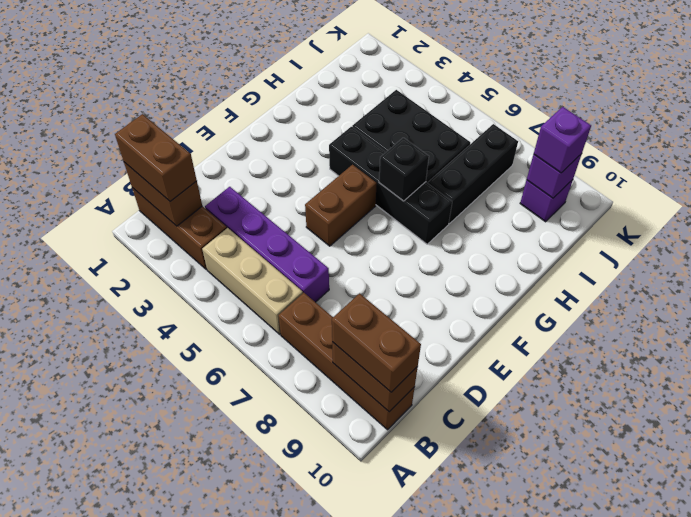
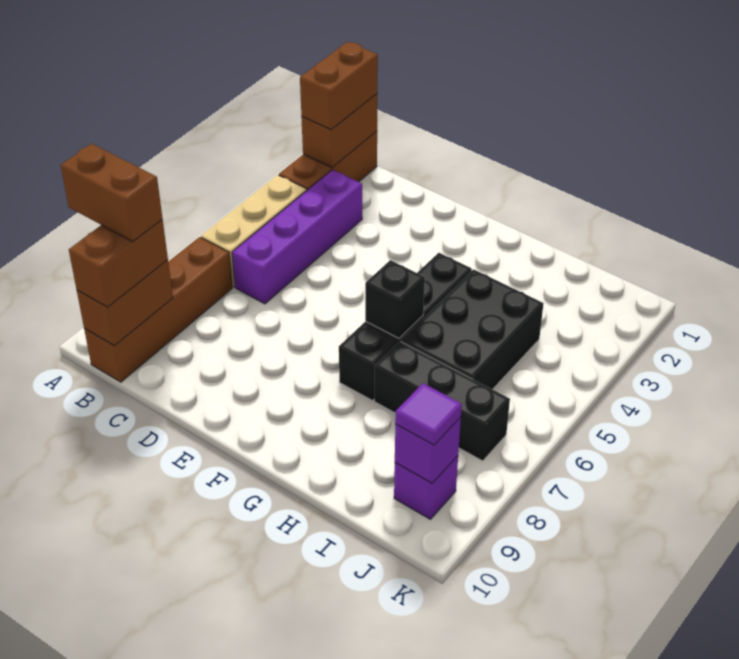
brown brick E5:F5 level 1 -> brown brick A9:B9 level 4
purple brick J9 level 3 -> purple tile J9 level 3

